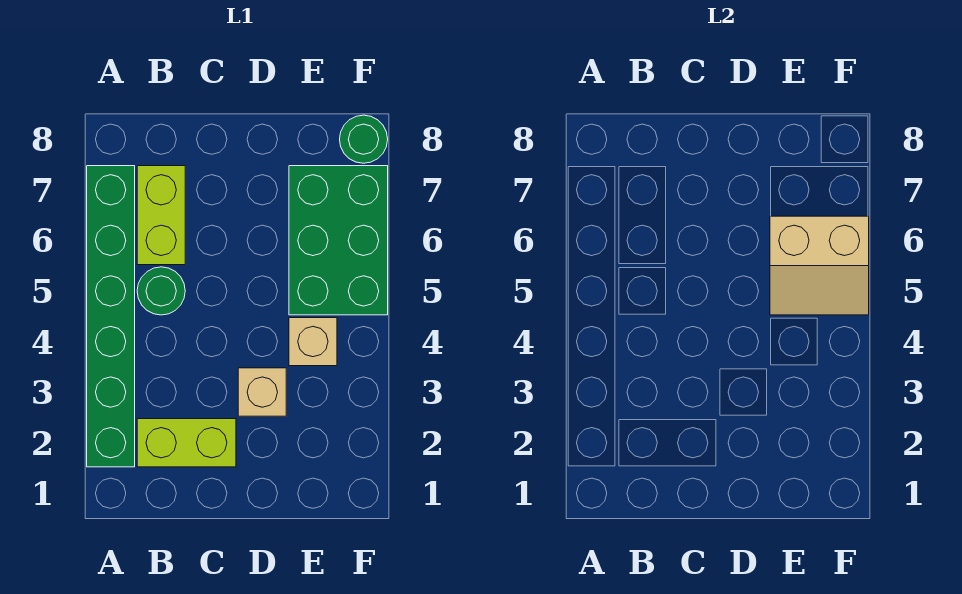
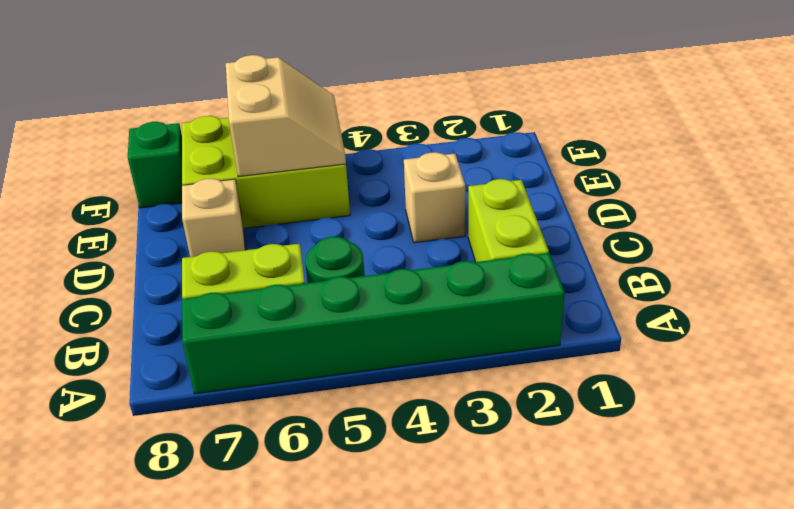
tan brick E4 level 1 -> tan brick D7 level 1
green brick E5:F7 level 1 -> lime brick E5:F7 level 1
green round brick F8 level 1 -> green brick F8 level 1

